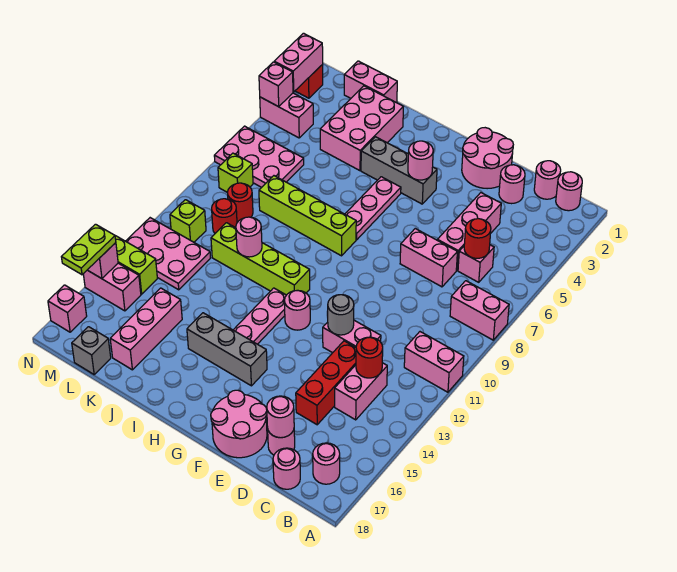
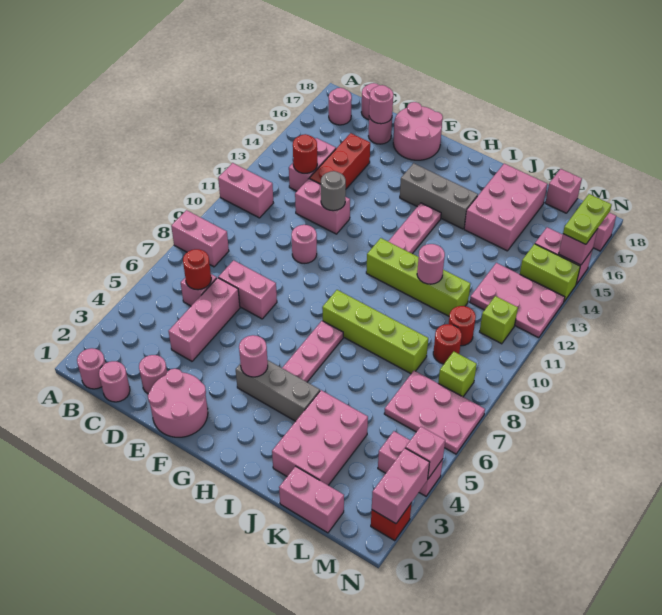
pink round brick G12 level 1 -> pink round brick E10 level 1
pink brick K15:K17 level 1 -> pink brick J15:K17 level 1
grey brick L18 level 1 -> pink brick L18 level 1

